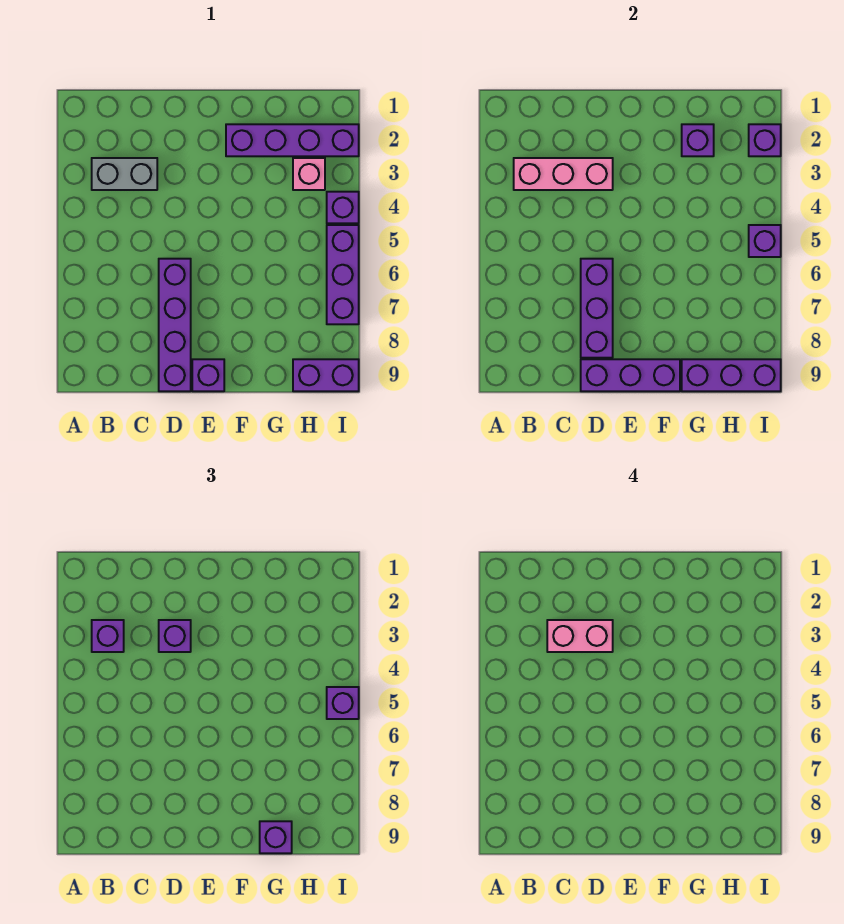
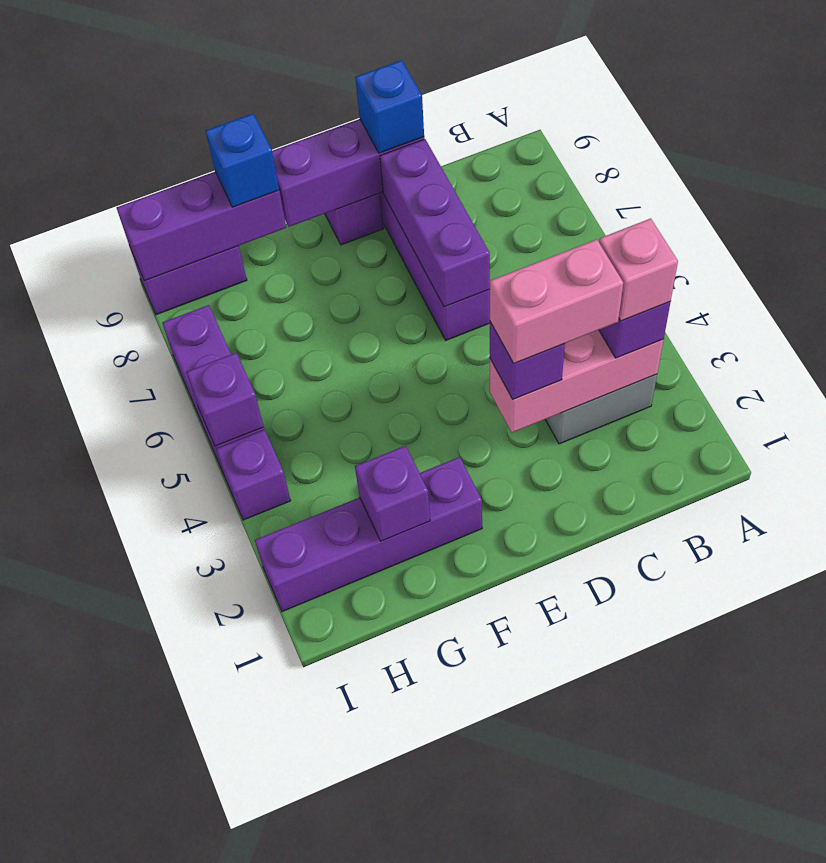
none -> blue brick D9 level 3
purple brick G9 level 3 -> blue brick G9 level 3
pink brick H3 level 1 -> pink brick B3 level 4
purple brick I2 level 2 -> none
purple brick I5 level 3 -> none

